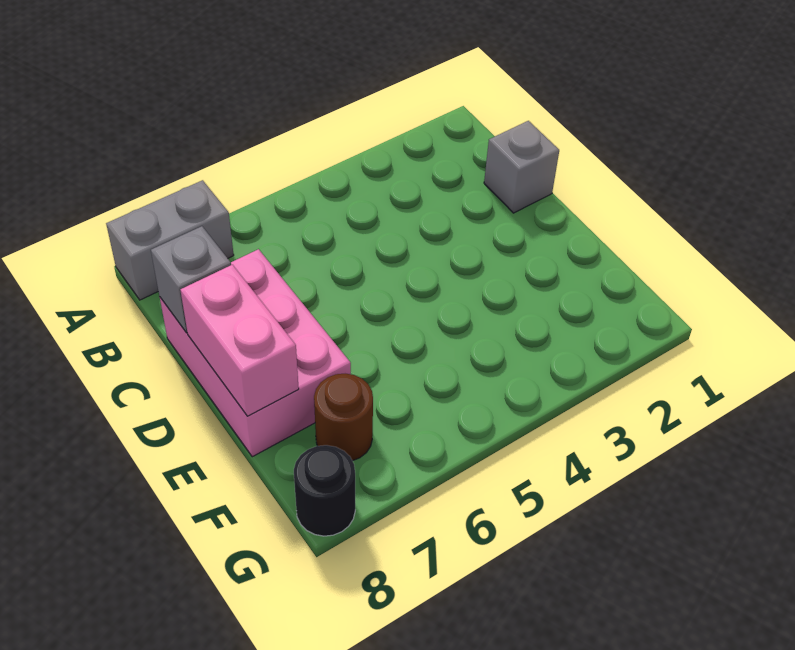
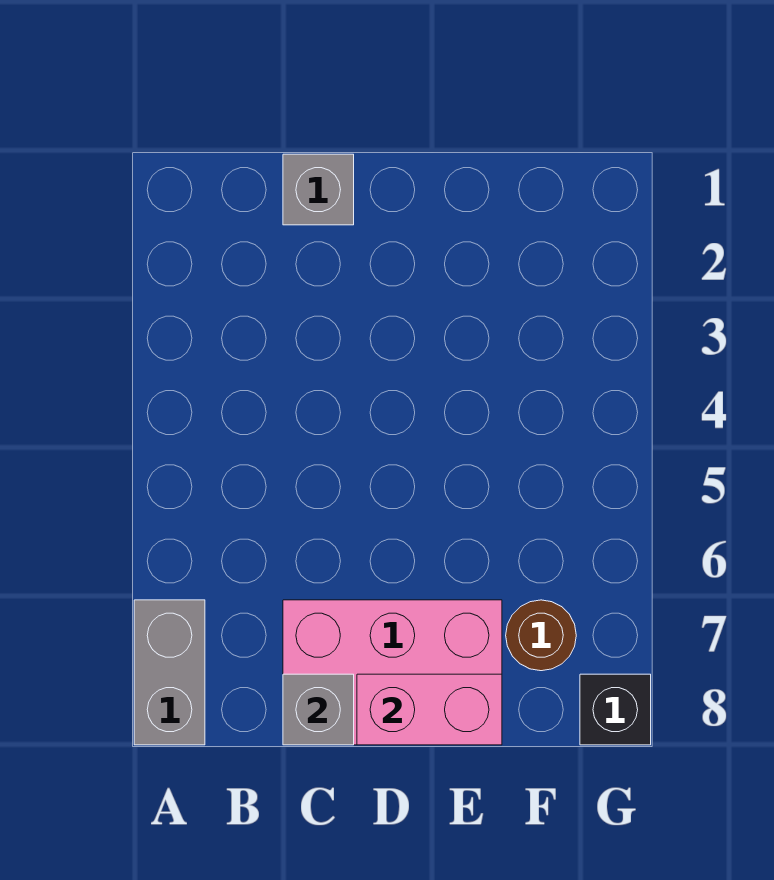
black round brick G8 level 1 -> black brick G8 level 1

